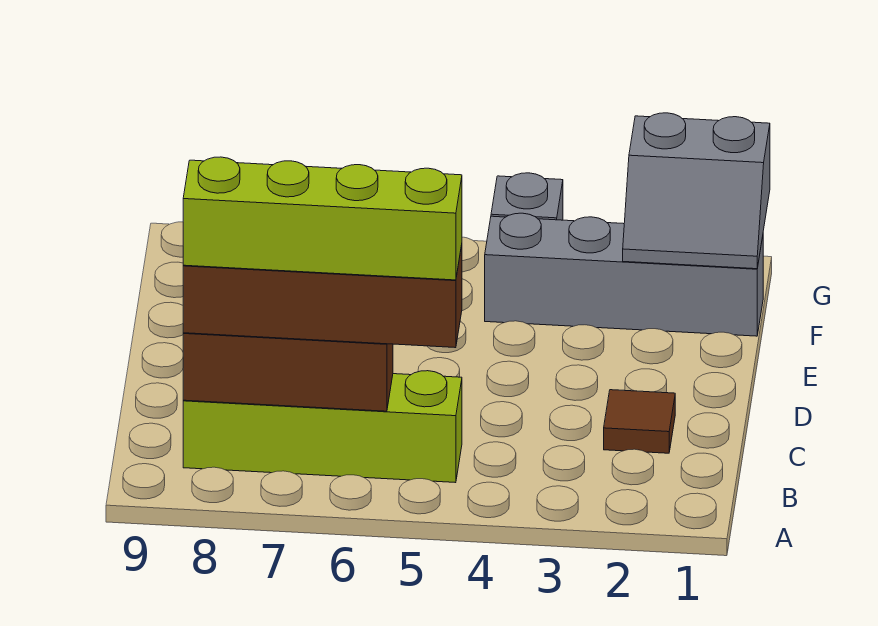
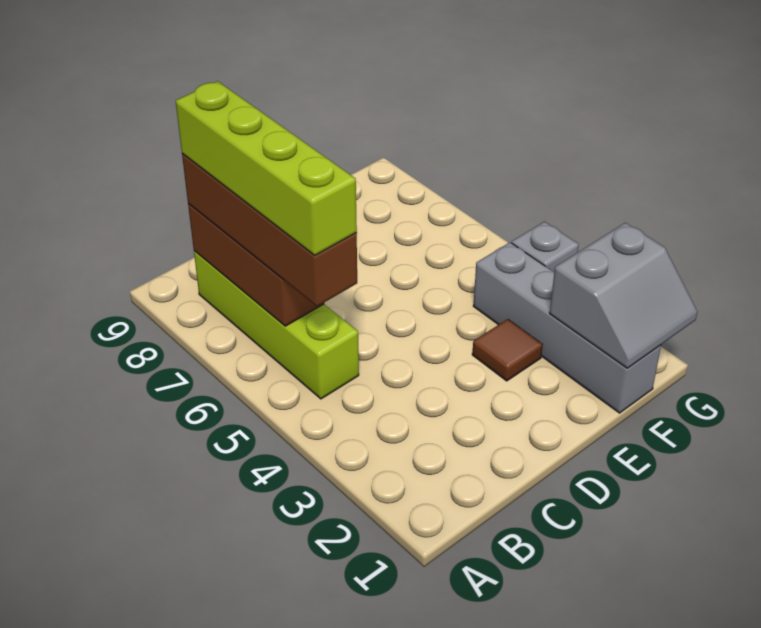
brown tile C2 level 1 -> brown tile E3 level 1
grey slope F1:G2 level 2 top G -> grey slope F1:G2 level 2 top 2

